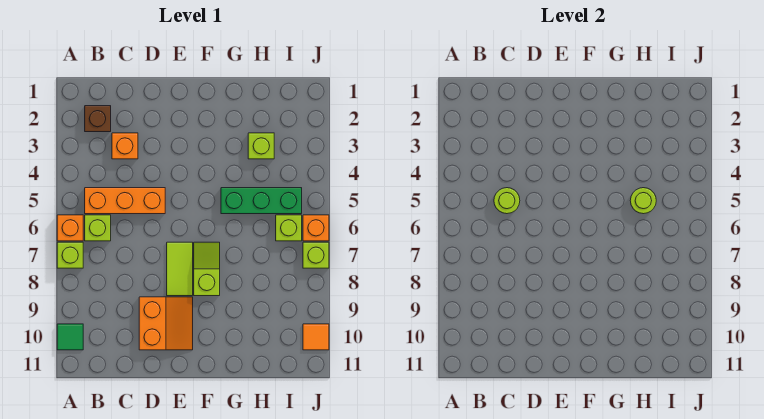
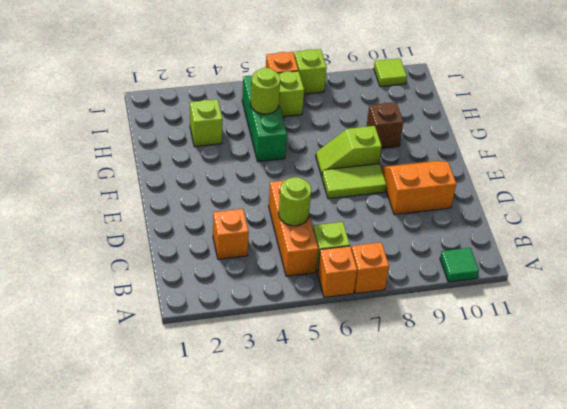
lime brick A7 level 1 -> orange brick A7 level 1
brown brick B2 level 1 -> brown brick G9 level 1
orange tile J10 level 1 -> lime tile J10 level 1

